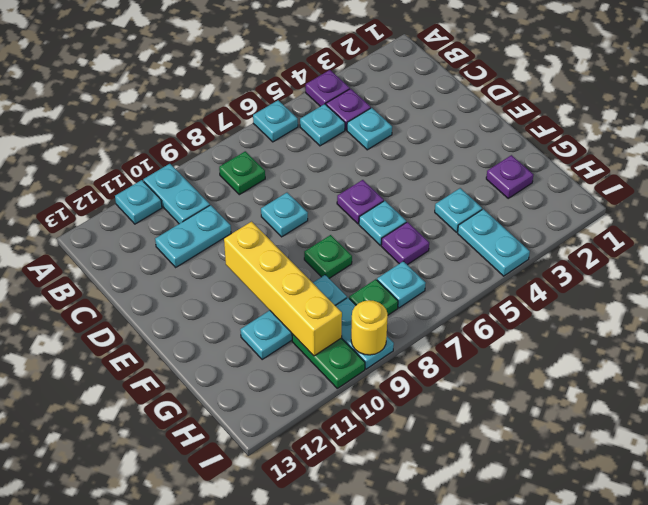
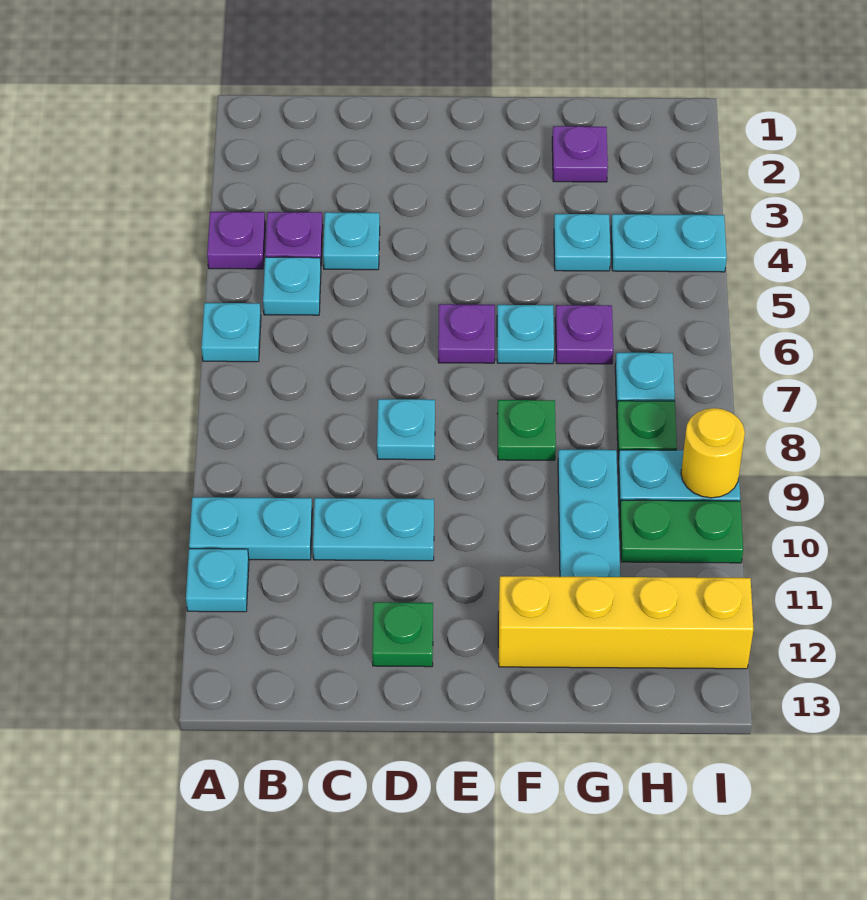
green plate B8 level 1 -> green plate D12 level 1
cyan plate C10:C11 level 1 -> cyan plate C10:D10 level 1
yellow brick E10:H10 level 2 -> yellow brick F12:I12 level 1

